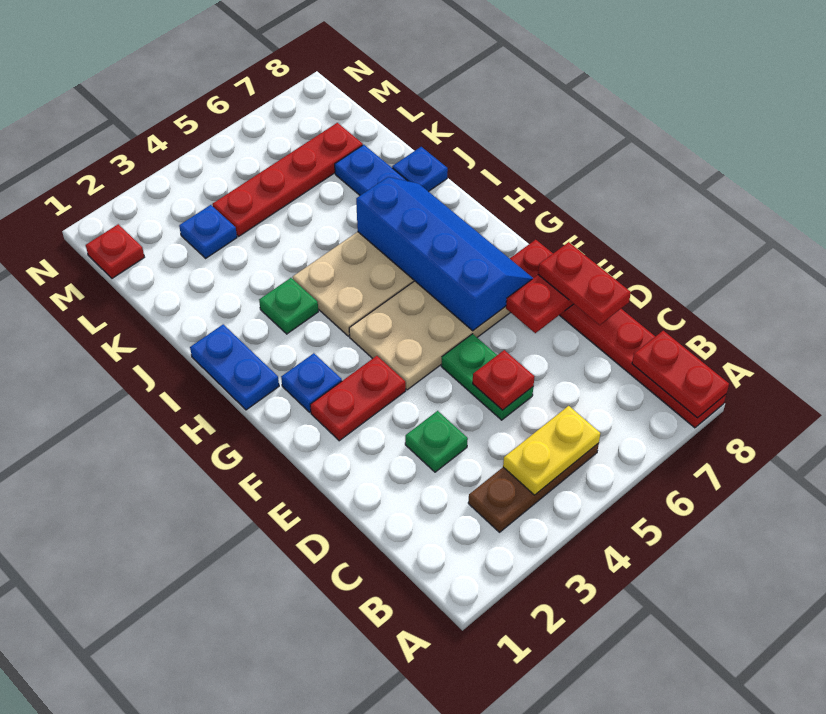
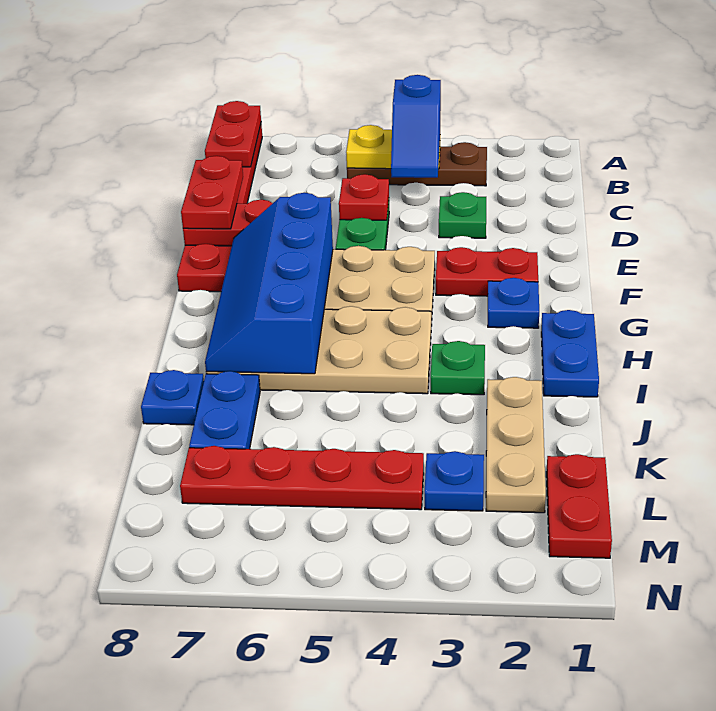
none -> blue slope B4:C4 level 3 top B
none -> tan plate J2:L2 level 1
red plate M1 level 1 -> red plate L1:M1 level 1

